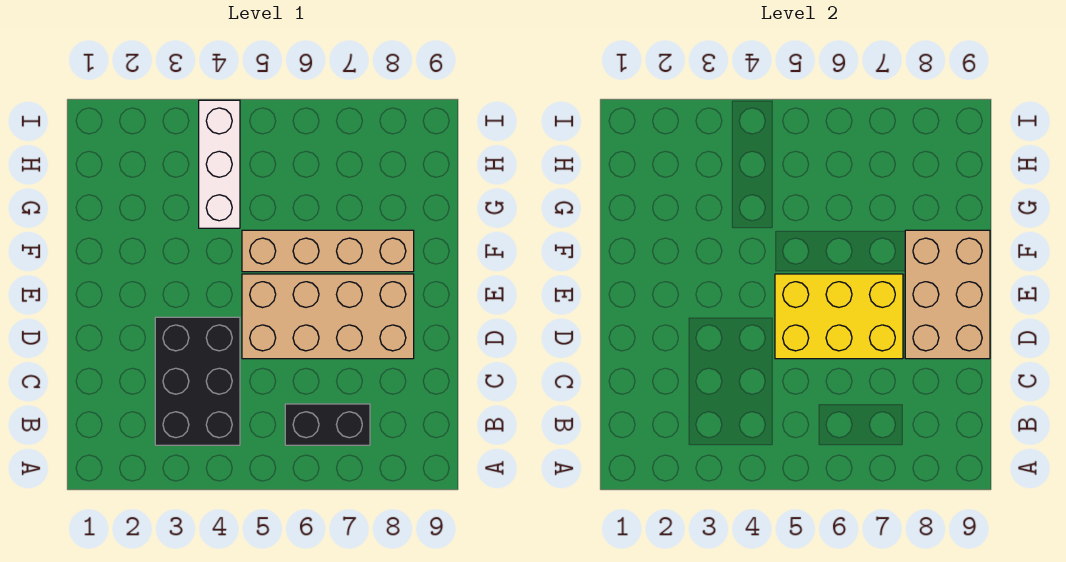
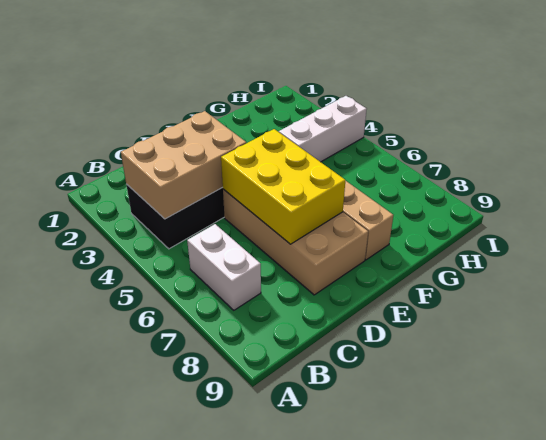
black brick B6:B7 level 1 -> white brick B6:B7 level 1
tan brick D8:F9 level 2 -> tan brick B3:D4 level 2

